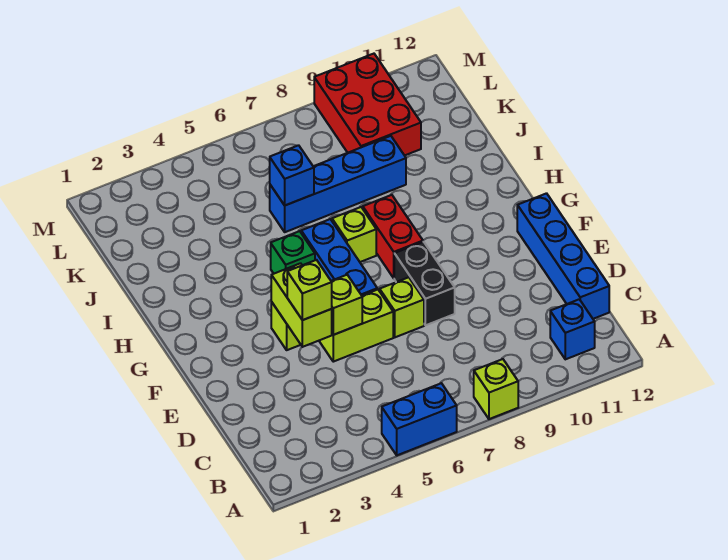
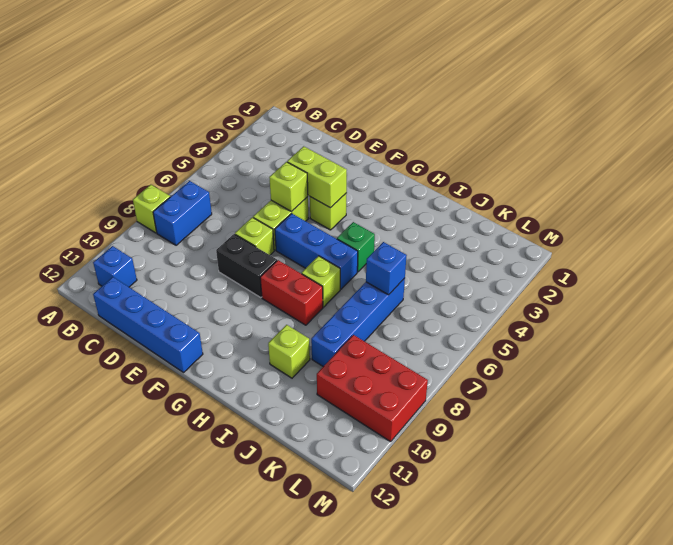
blue brick A5:A6 level 1 -> blue brick B7:B8 level 1
lime brick E4 level 3 -> lime brick I10 level 1

